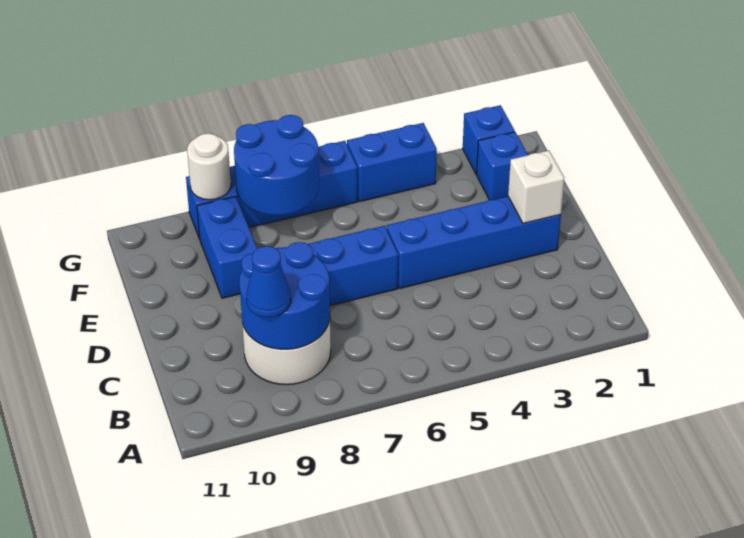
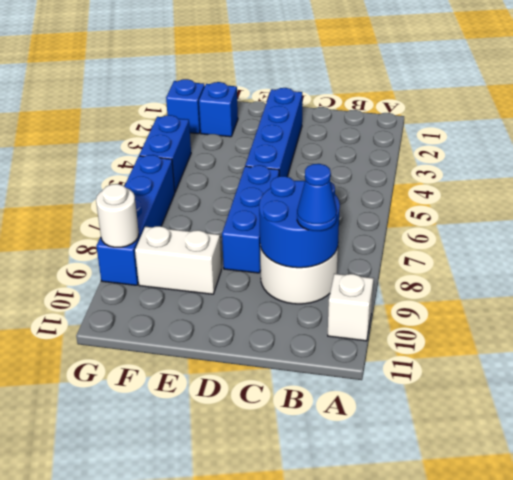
white brick D2 level 2 -> white brick A10 level 1
blue brick E9:F9 level 1 -> white brick E9:F9 level 1
blue round brick F7:G8 level 2 -> none

